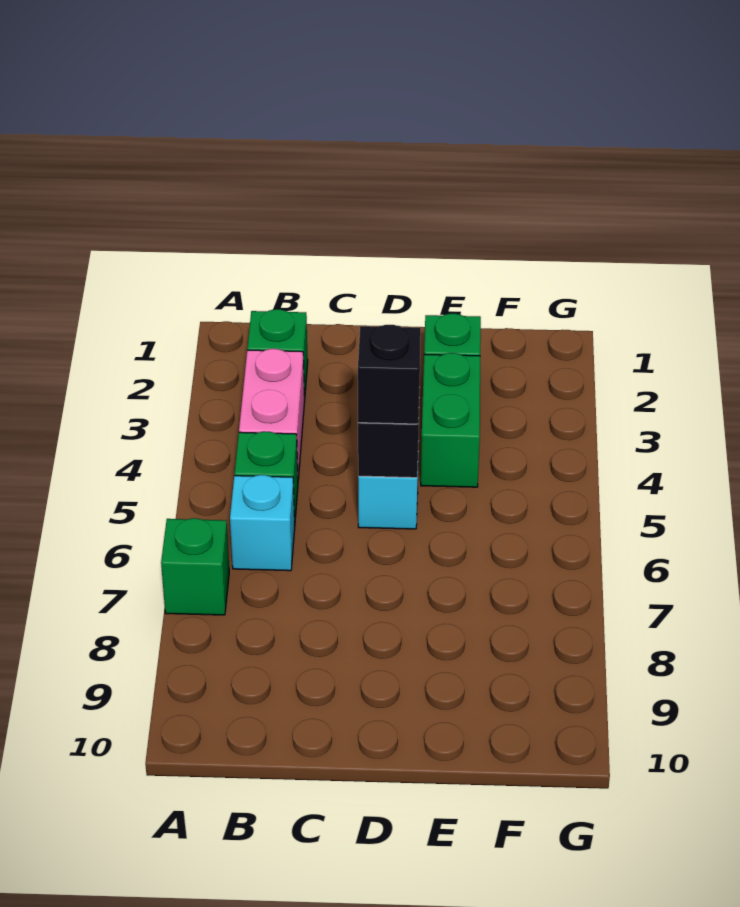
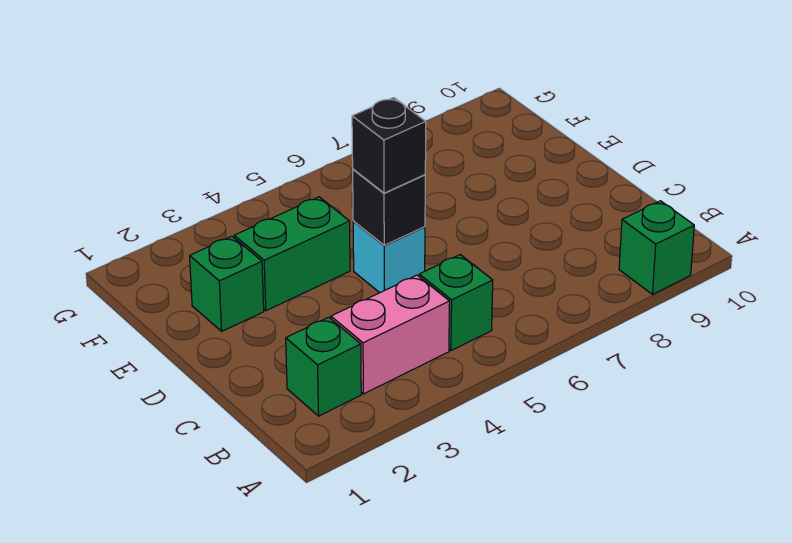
green brick A7 level 1 -> green brick A9 level 1
cyan brick B6 level 1 -> none

